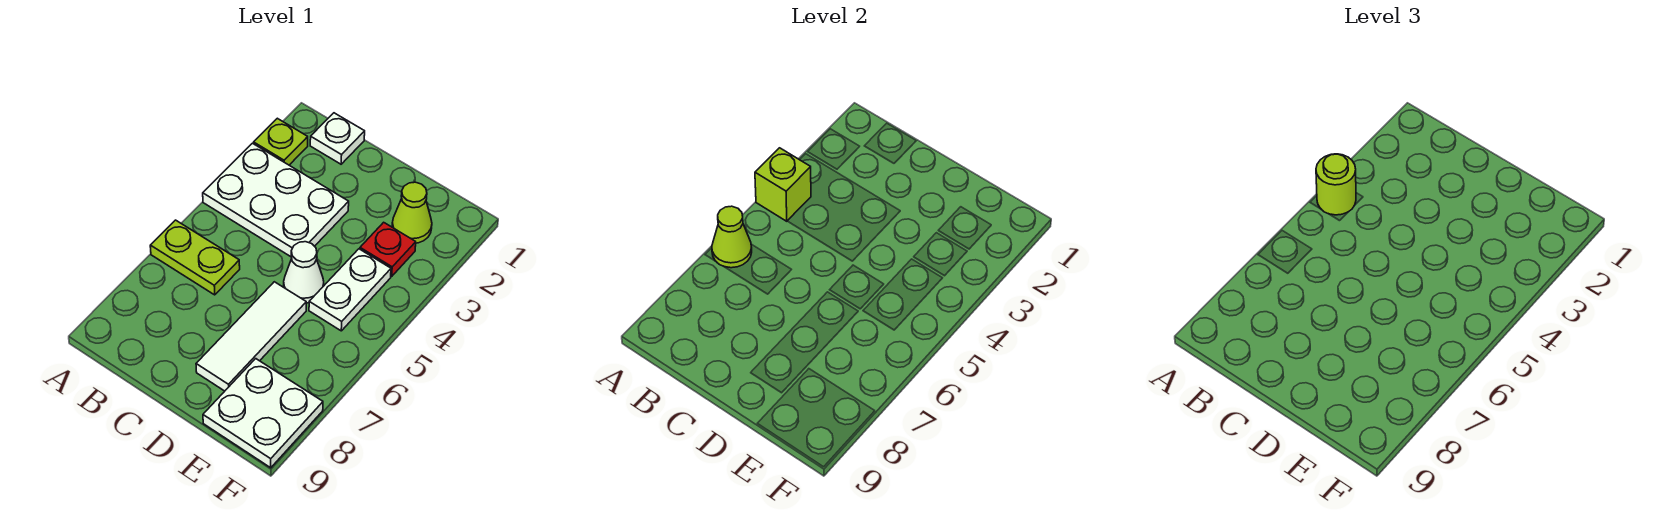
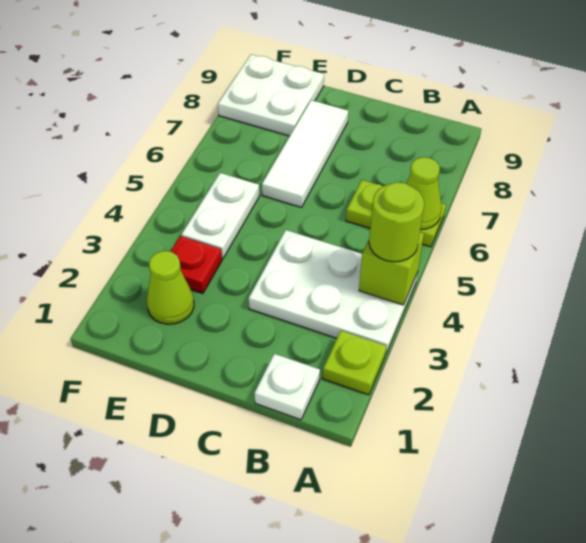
white cone D5 level 1 -> none

